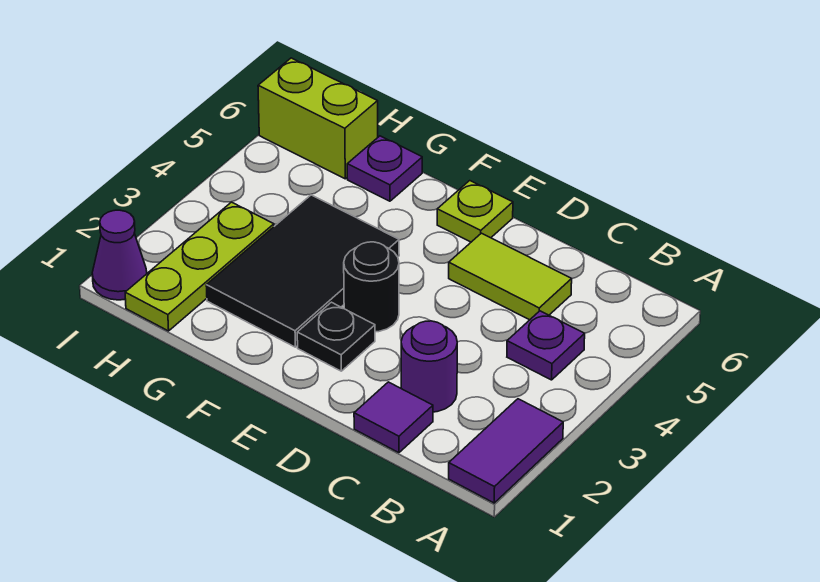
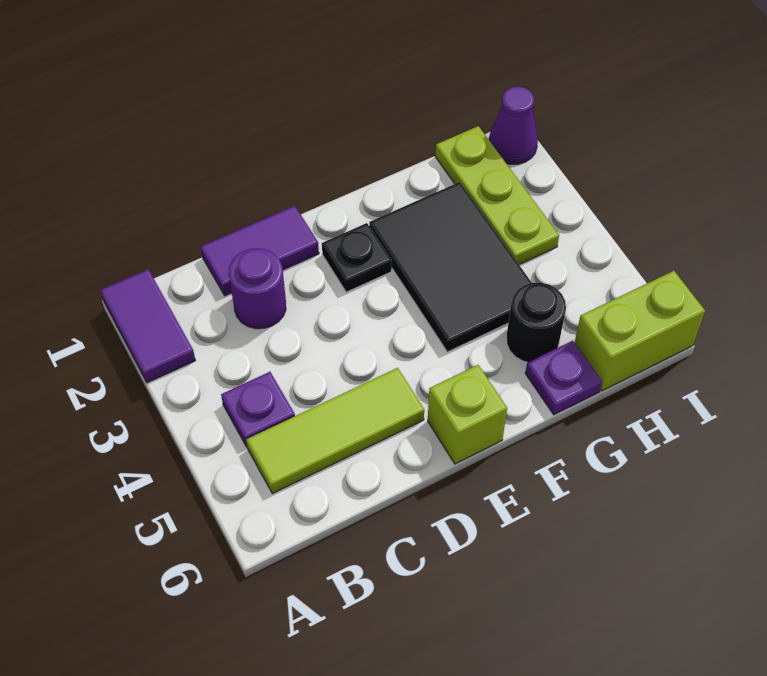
purple tile C1 level 1 -> purple tile C1:D1 level 1
lime tile C5:D5 level 1 -> lime tile B5:D5 level 1
black round brick E3 level 1 -> black round brick G5 level 1
lime plate E6 level 1 -> lime brick E6 level 1

